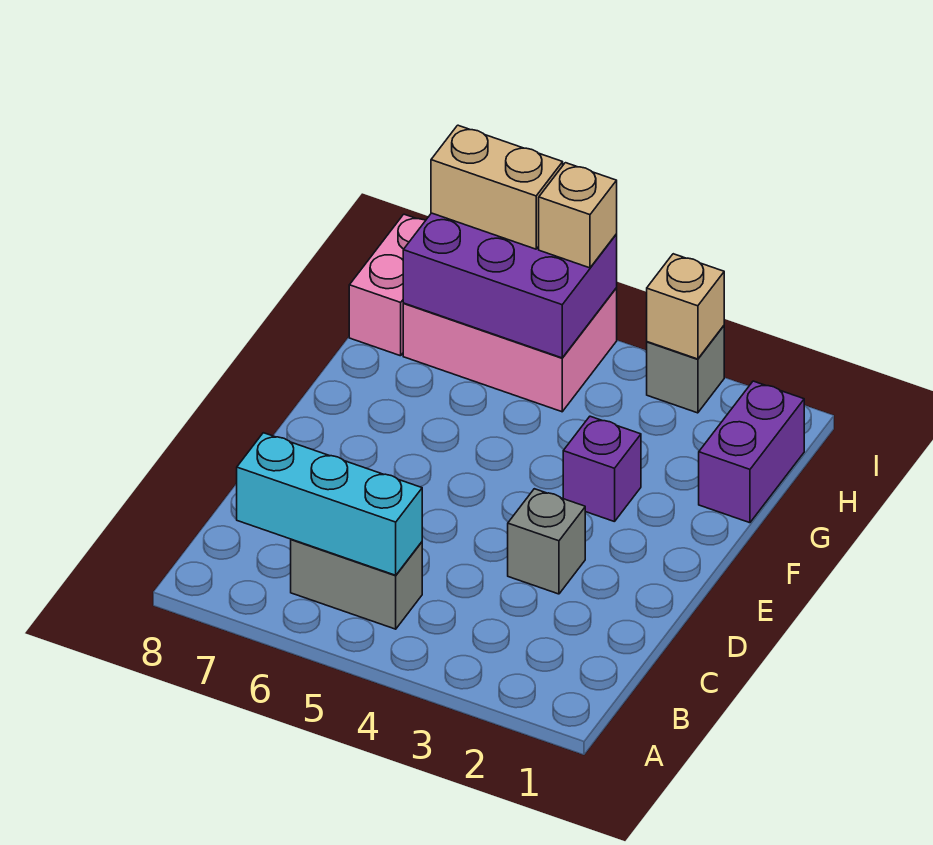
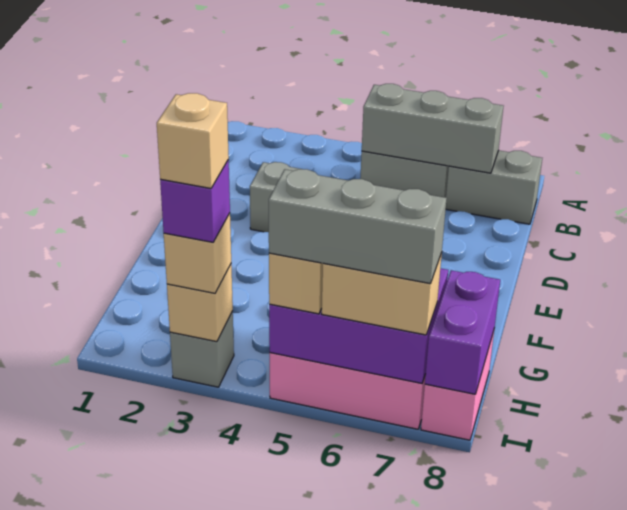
cyan brick B5:B7 level 2 -> grey brick B5:B7 level 2
none -> grey brick B7:B8 level 1
purple brick F3 level 1 -> purple brick I3 level 4
purple brick G1:H1 level 1 -> purple brick H8:I8 level 2
none -> tan brick I3 level 3
none -> tan brick I3 level 5
none -> grey brick I5:I7 level 4

